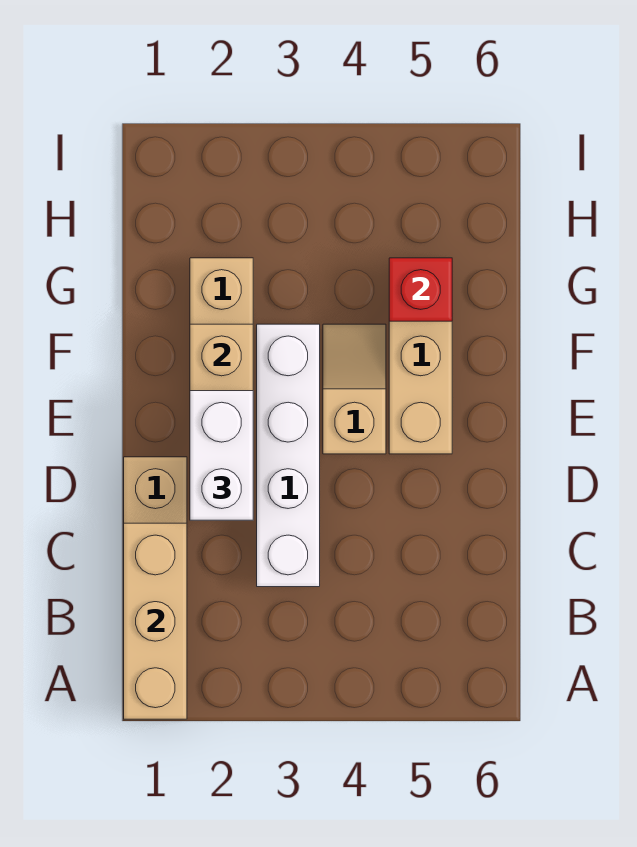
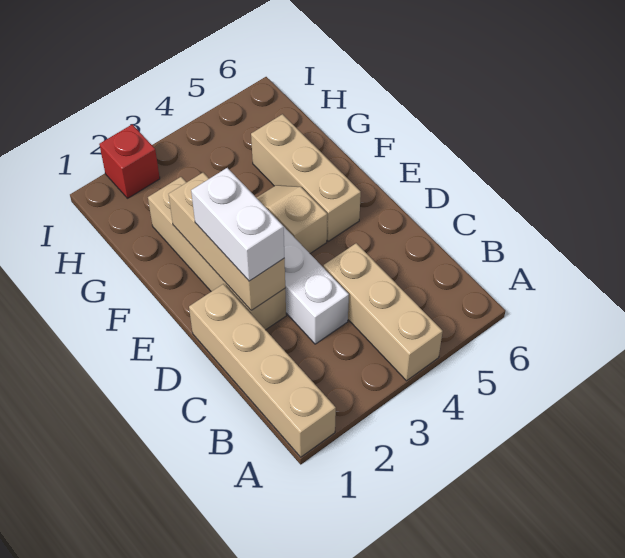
tan brick A1:C1 level 2 -> tan brick A4:C4 level 1
red brick G5 level 2 -> red brick I2 level 1

